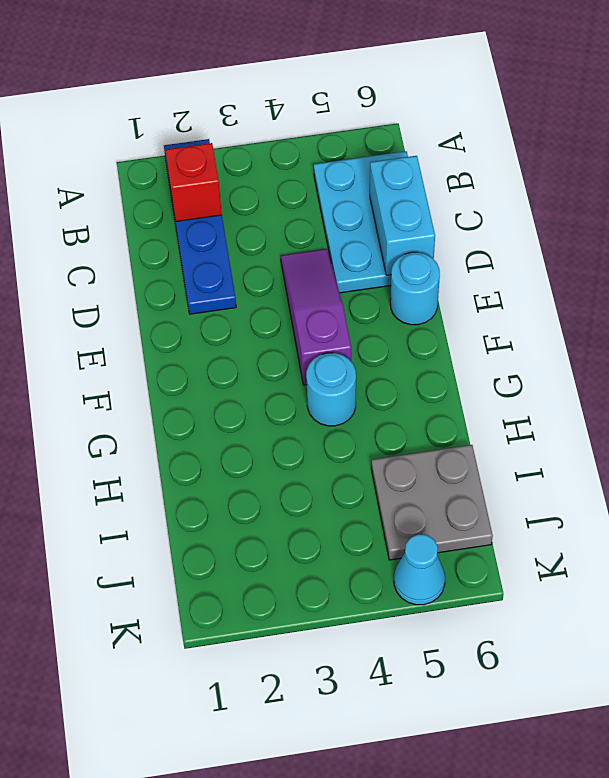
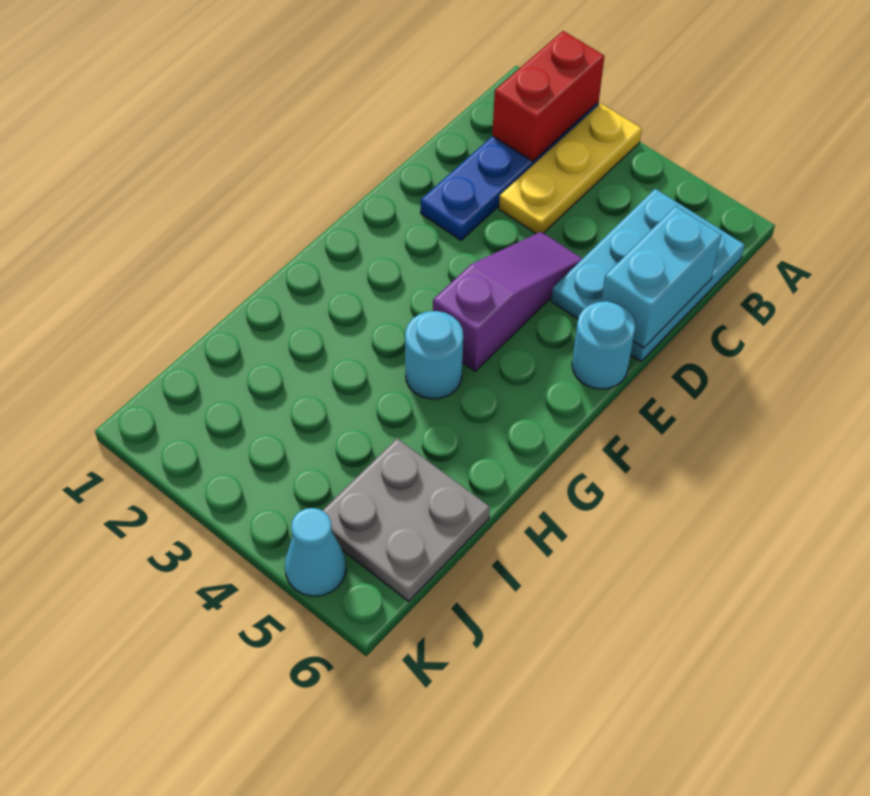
none -> yellow plate A3:C3 level 1
red brick B2 level 2 -> red brick A2:B2 level 2

